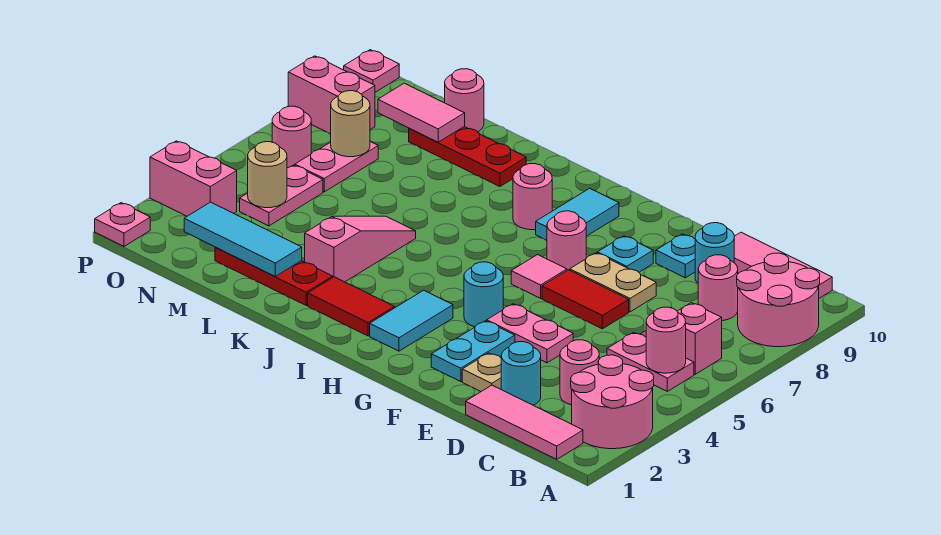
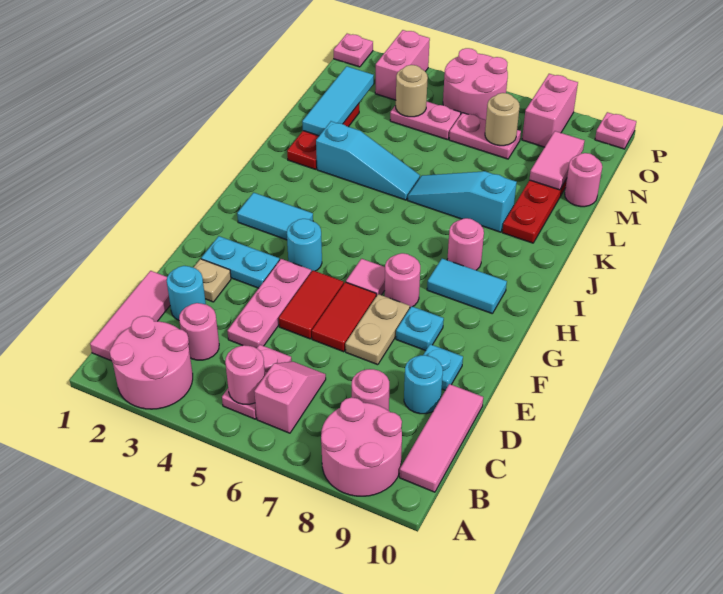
pink plate E4:F4 level 1 -> pink plate D4:F4 level 1
red tile I2:J2 level 1 -> red tile E5:F5 level 1
pink slope K3:K5 level 1 top 3 -> cyan slope K3:K5 level 1 top 3
none -> cyan slope K6:K8 level 1 top 8
pink round brick O6 level 1 -> pink round brick O5:P6 level 1

